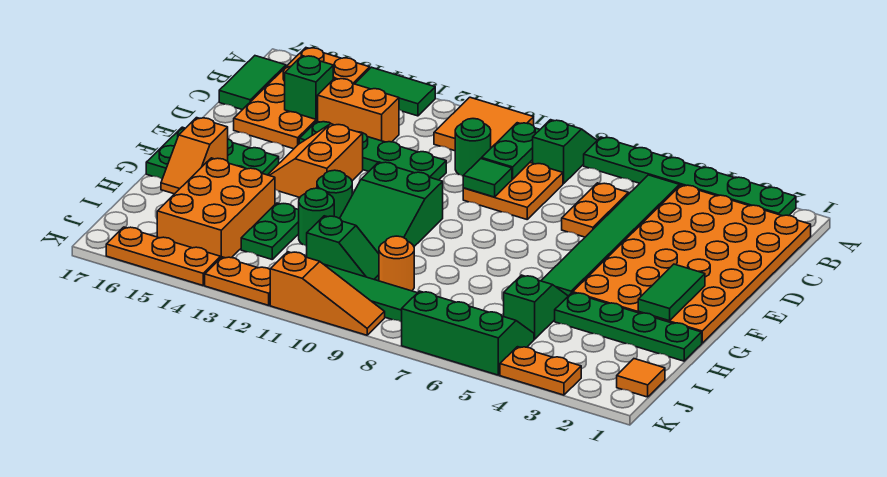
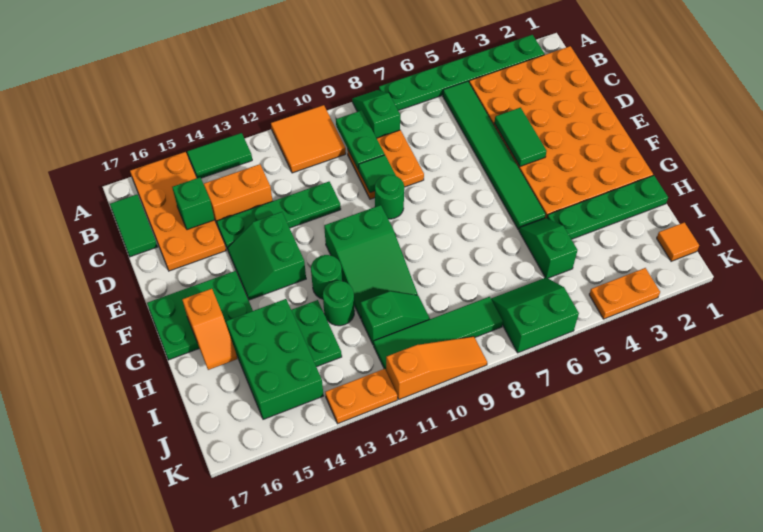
orange plate C6:D6 level 1 -> none
green round brick C10 level 1 -> green round brick E9 level 1
orange slope E13:F14 level 1 top 13 -> green slope E13:F14 level 1 top 13
green tile F2:G2 level 2 -> green tile D4:E4 level 2
orange brick H14:J15 level 1 -> green brick H14:J15 level 1
orange round brick I9 level 1 -> none
green slope J5:K7 level 1 top K -> green slope J6:K7 level 1 top K
orange plate K14:K16 level 1 -> none

